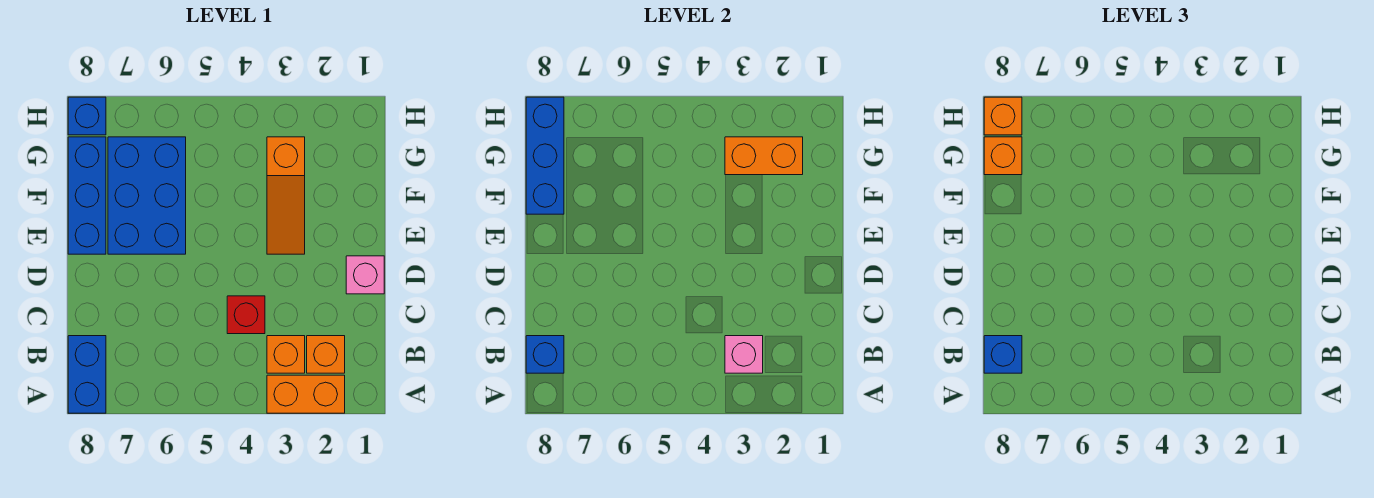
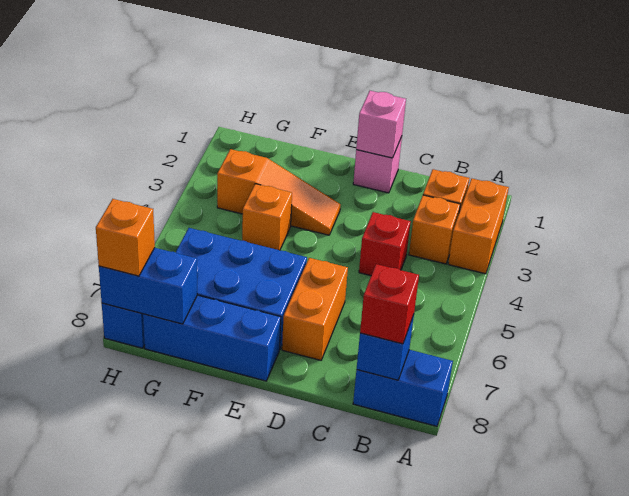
pink brick B3 level 2 -> pink brick D1 level 2
blue brick B8 level 3 -> red brick B8 level 3
blue brick F8:H8 level 2 -> blue brick G8:H8 level 2
orange brick G2:G3 level 2 -> orange brick D6:D7 level 1
orange brick G8 level 3 -> orange brick F4 level 1

